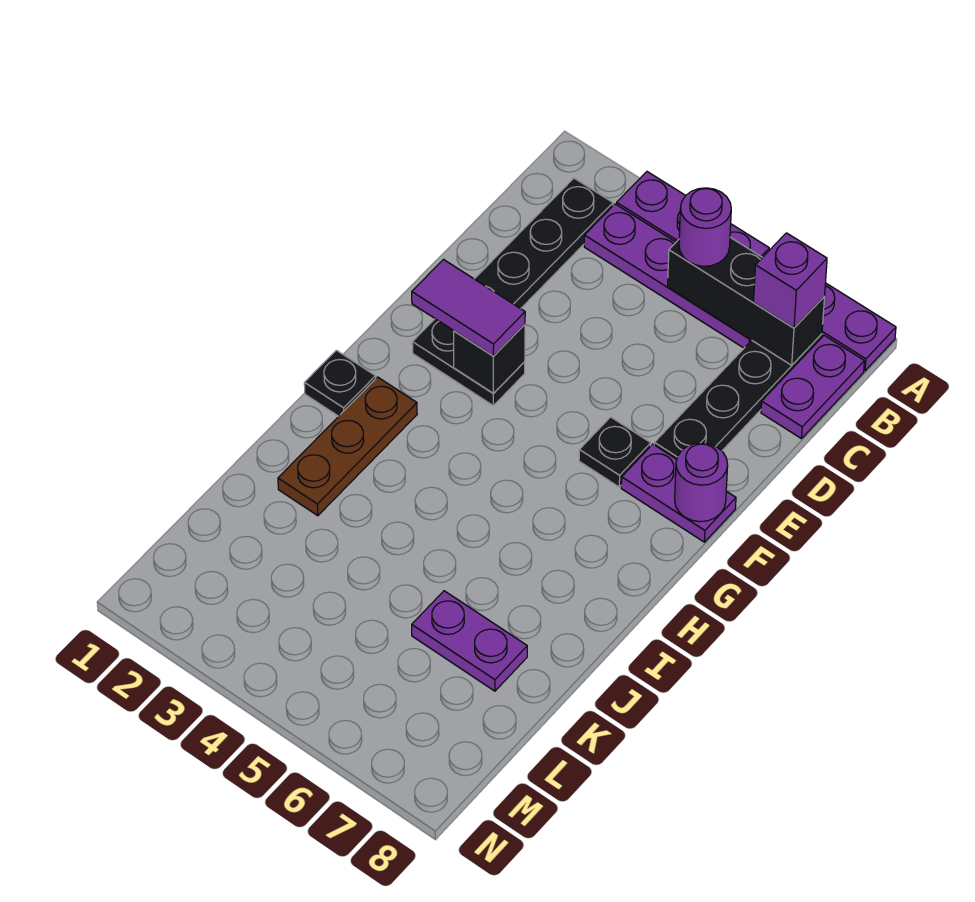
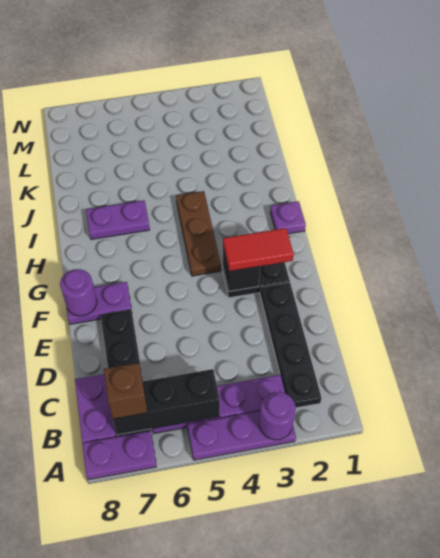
purple round brick B5 level 3 -> purple round brick A3 level 2
purple brick B7 level 3 -> brown brick B7 level 3
purple tile F2:F3 level 3 -> red tile F2:F3 level 3
black plate F6 level 1 -> none
black plate H1 level 1 -> purple plate H1 level 1
brown plate H2:J2 level 1 -> brown plate G4:I4 level 1
purple plate K6:K7 level 1 -> purple plate I6:I7 level 1

